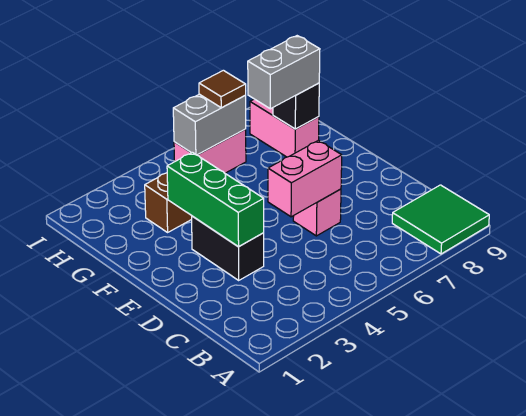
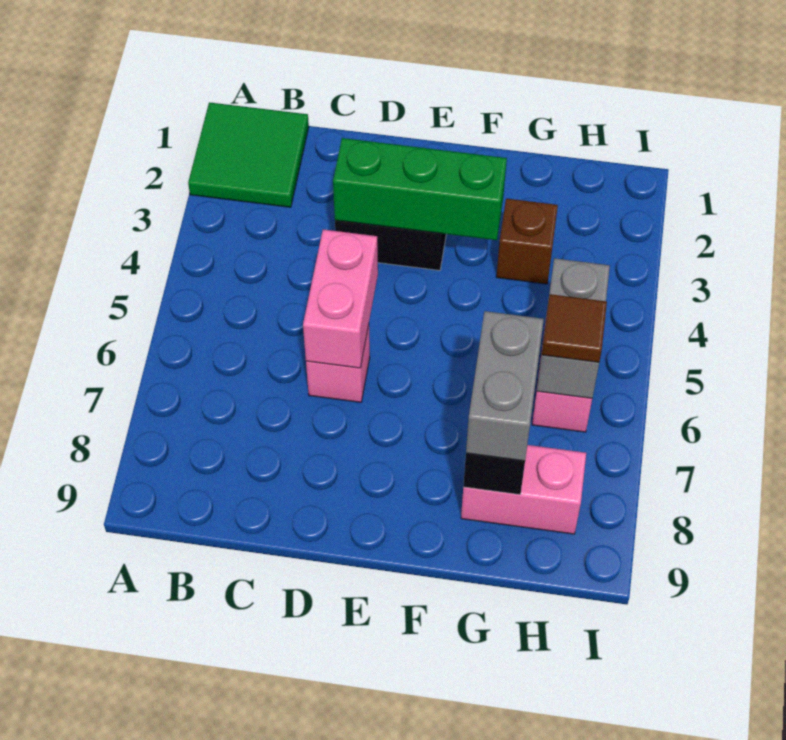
green tile A8:B9 level 1 -> green tile A1:B2 level 1

